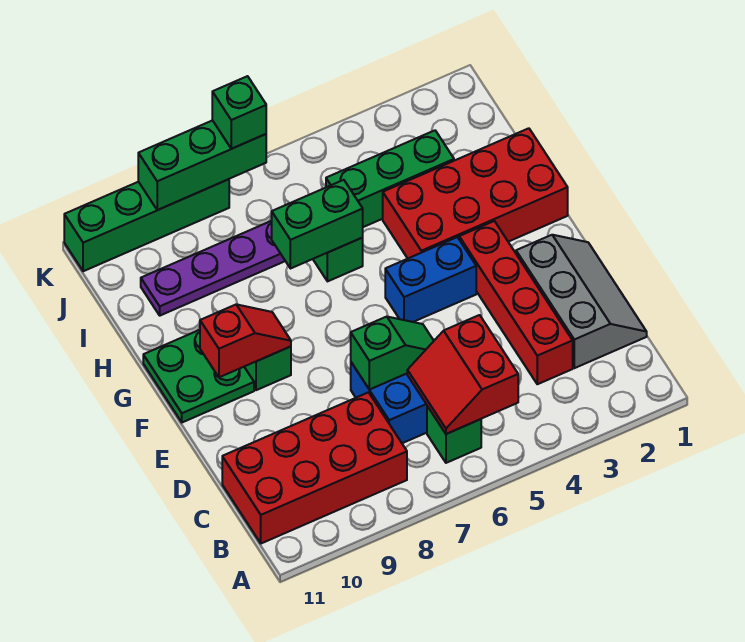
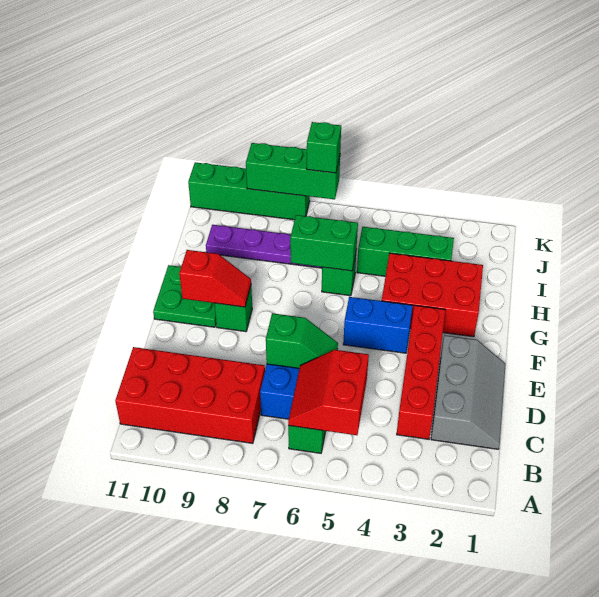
red brick G1:H4 level 1 -> red brick G2:H4 level 1

